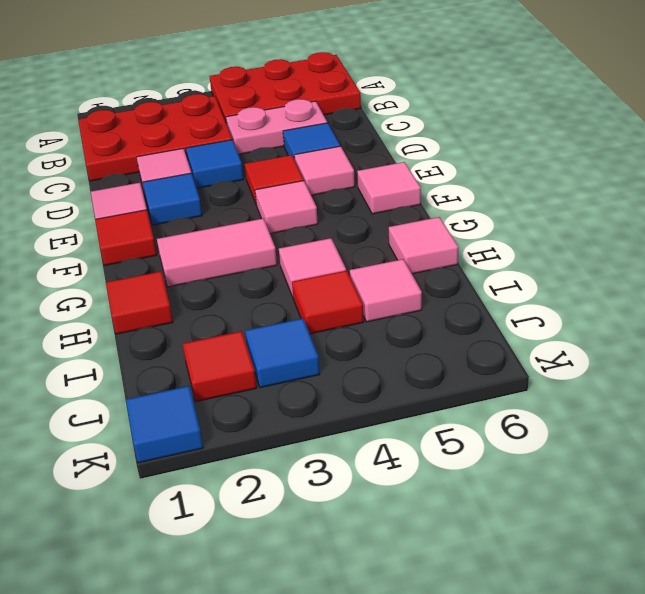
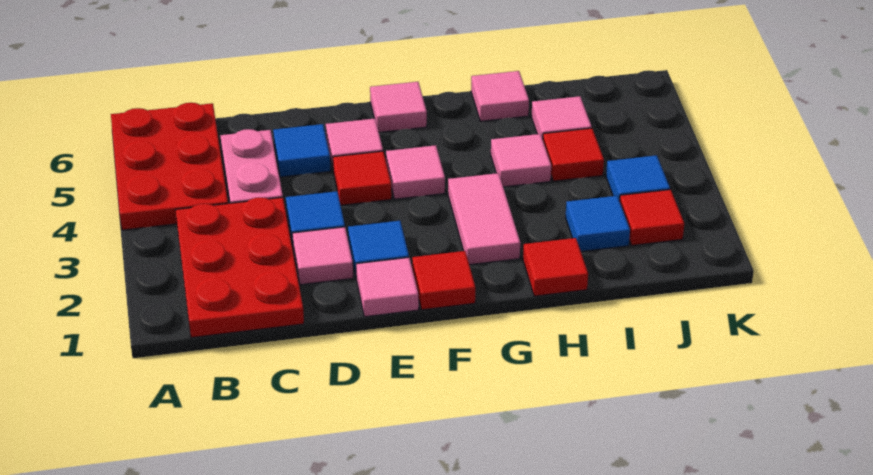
blue tile K1 level 1 -> blue tile I2 level 1

